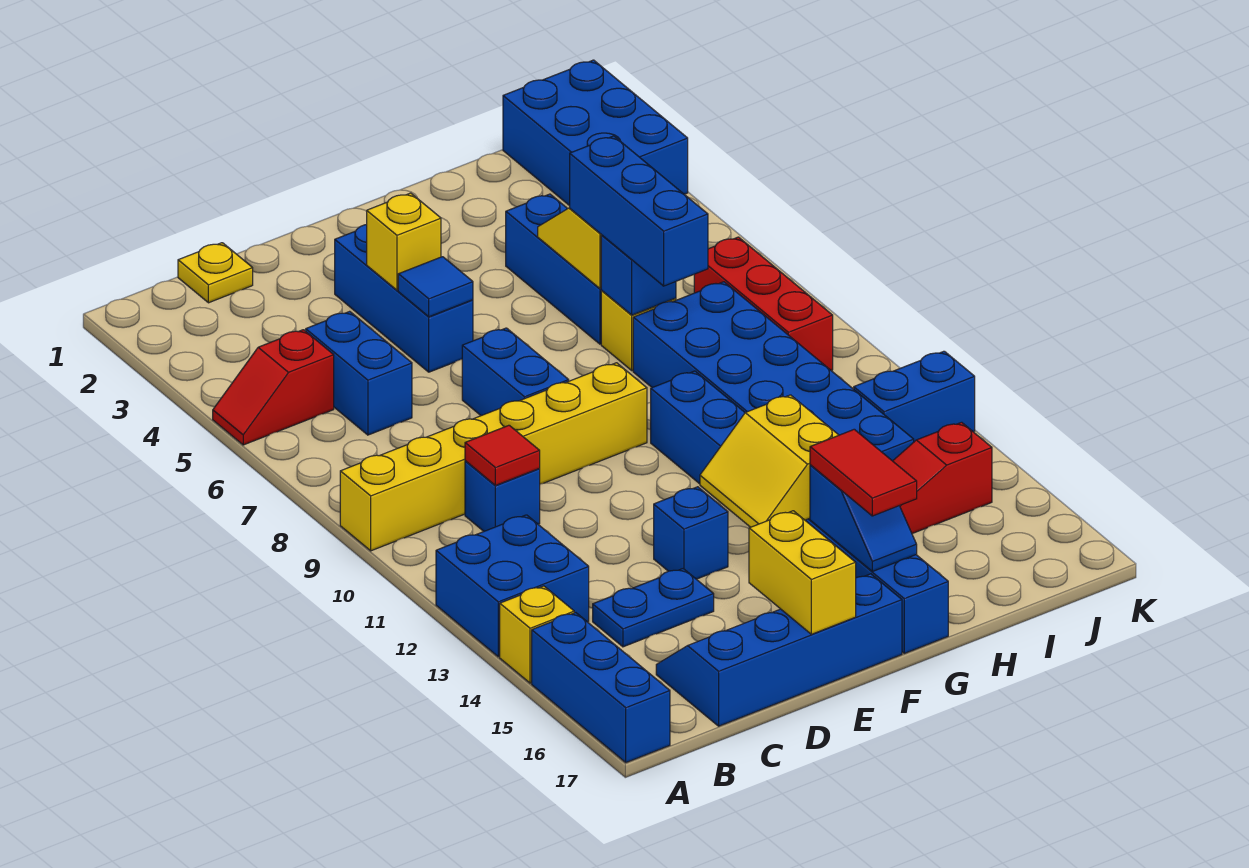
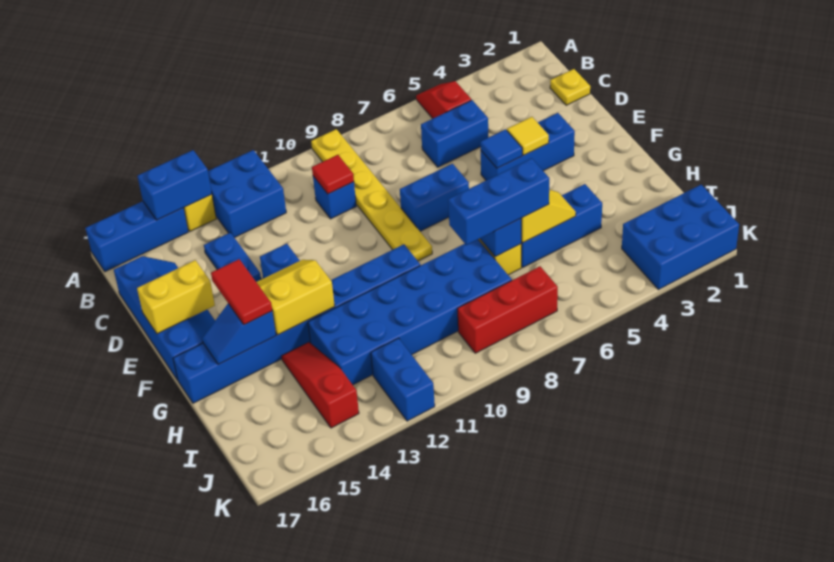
yellow brick A9:F9 level 1 -> yellow plate A9:F9 level 1
none -> blue brick A14:A15 level 2
yellow brick E4 level 2 -> yellow tile E4 level 2
red tile G15:G16 level 3 -> red tile F15:G15 level 3

